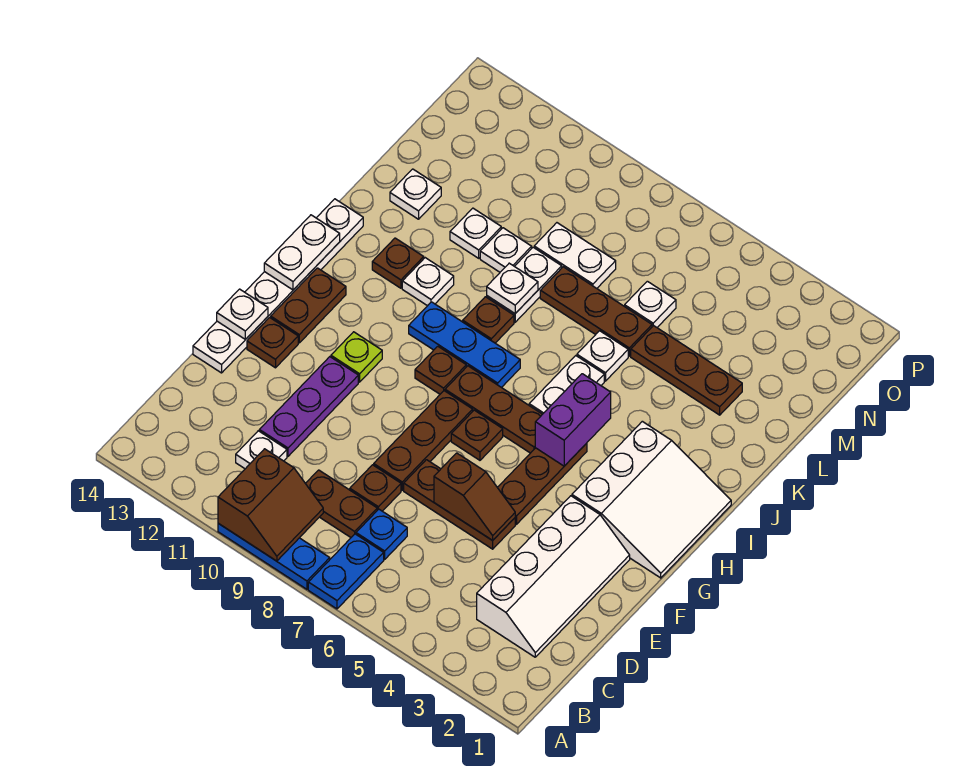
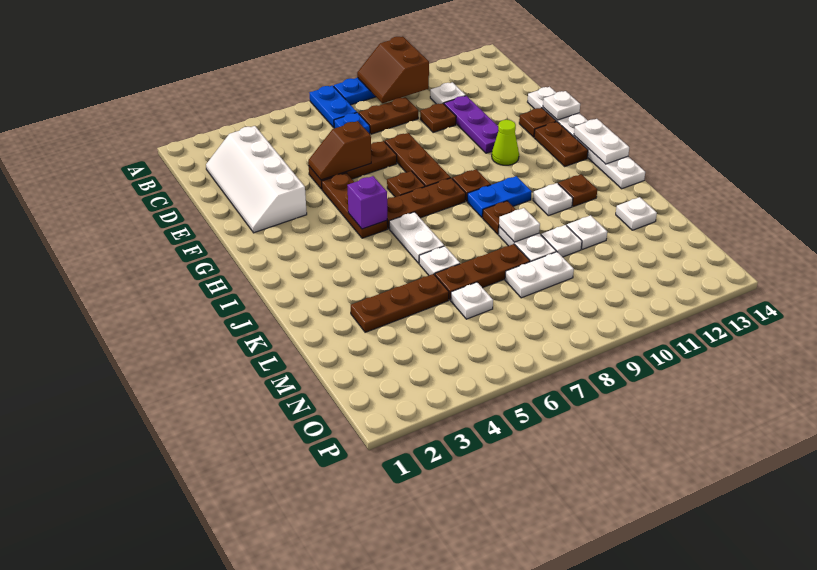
brown plate D8 level 1 -> brown plate D10 level 1
white slope G1:I3 level 1 top 3 -> none
lime plate G11 level 1 -> lime cone G11 level 1
purple brick H5:I5 level 2 -> purple brick H5 level 2
blue plate I8:I10 level 1 -> blue plate I9:I10 level 1

